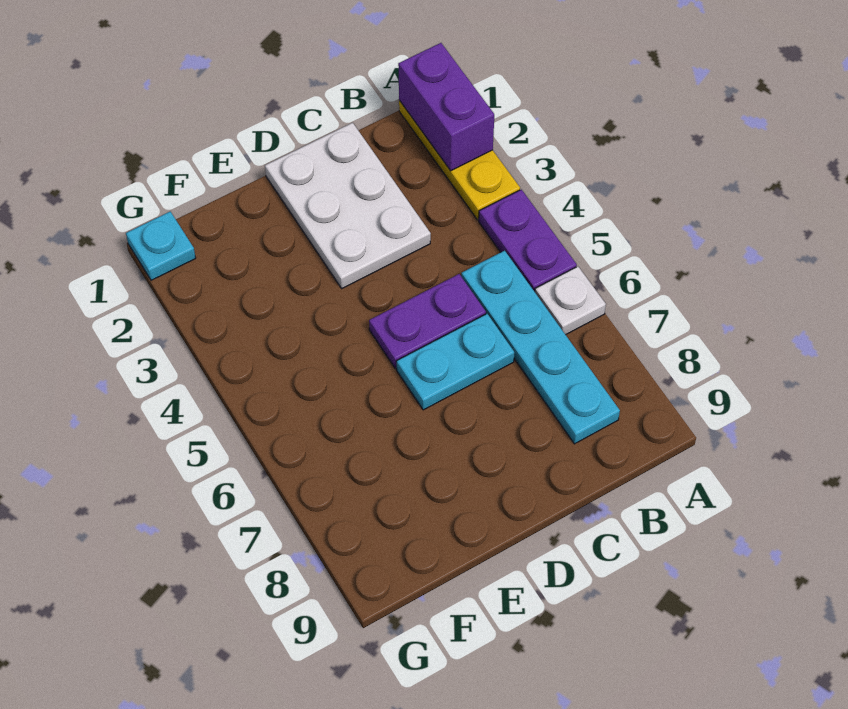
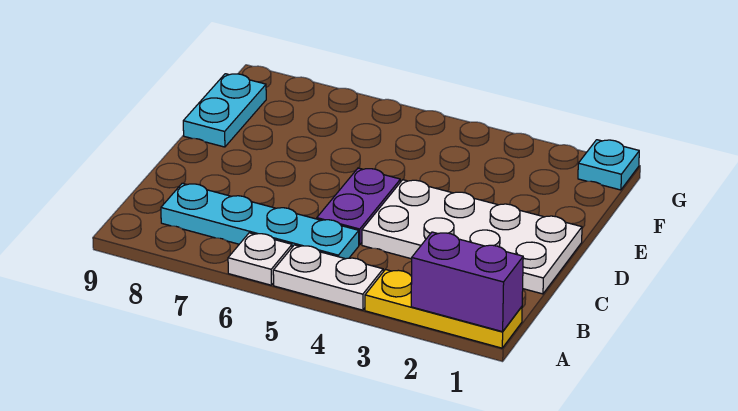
purple plate A4:A5 level 1 -> white plate A4:A5 level 1
white plate C1:D3 level 1 -> white plate C1:D4 level 1
cyan plate C6:D6 level 1 -> cyan plate E9:F9 level 1

